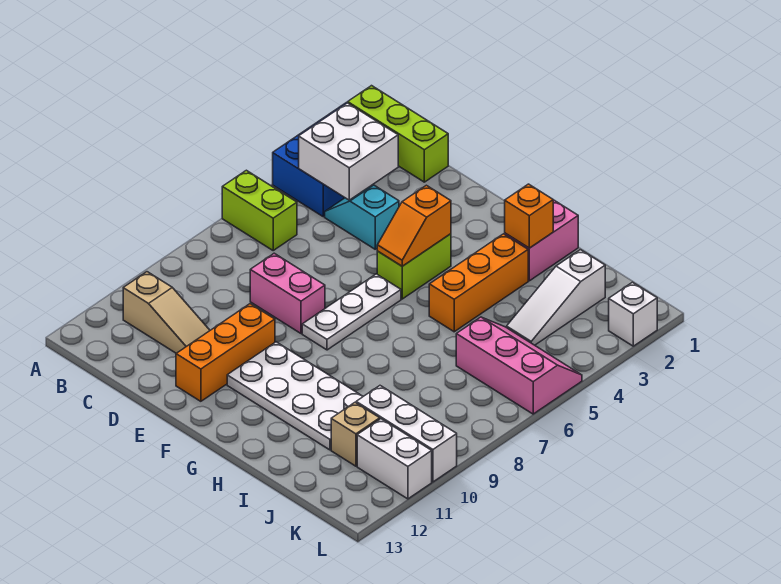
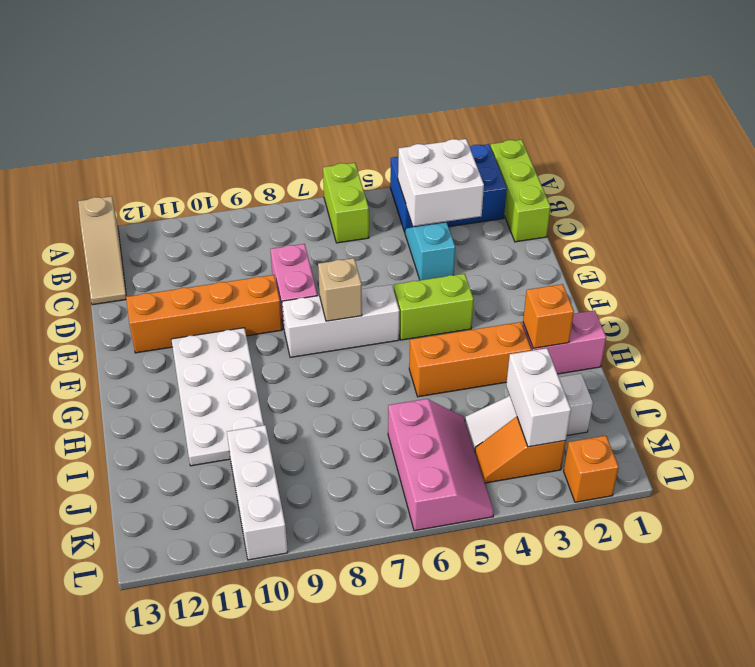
tan slope B11:D11 level 1 top B -> tan slope A13:C13 level 1 top A
orange brick E10:E12 level 1 -> orange brick E9:E12 level 1
orange slope F4:F5 level 2 top 4 -> orange slope K3:K4 level 1 top 3
white plate F6:F8 level 1 -> white brick F6:F8 level 1
tan brick J11 level 1 -> tan brick F7 level 2
white brick K11:L11 level 1 -> white brick J3:K3 level 2
white brick L2 level 1 -> orange brick L2 level 1

